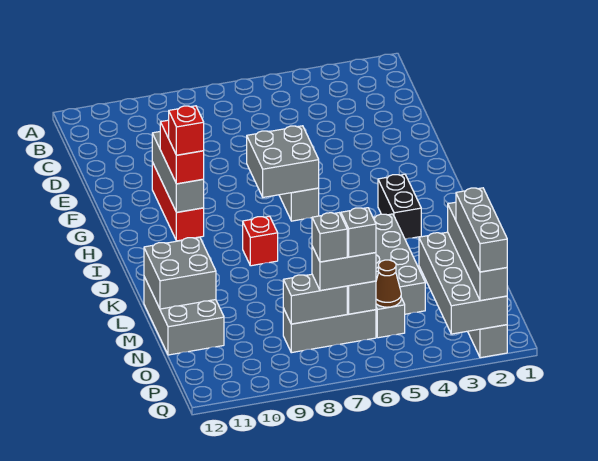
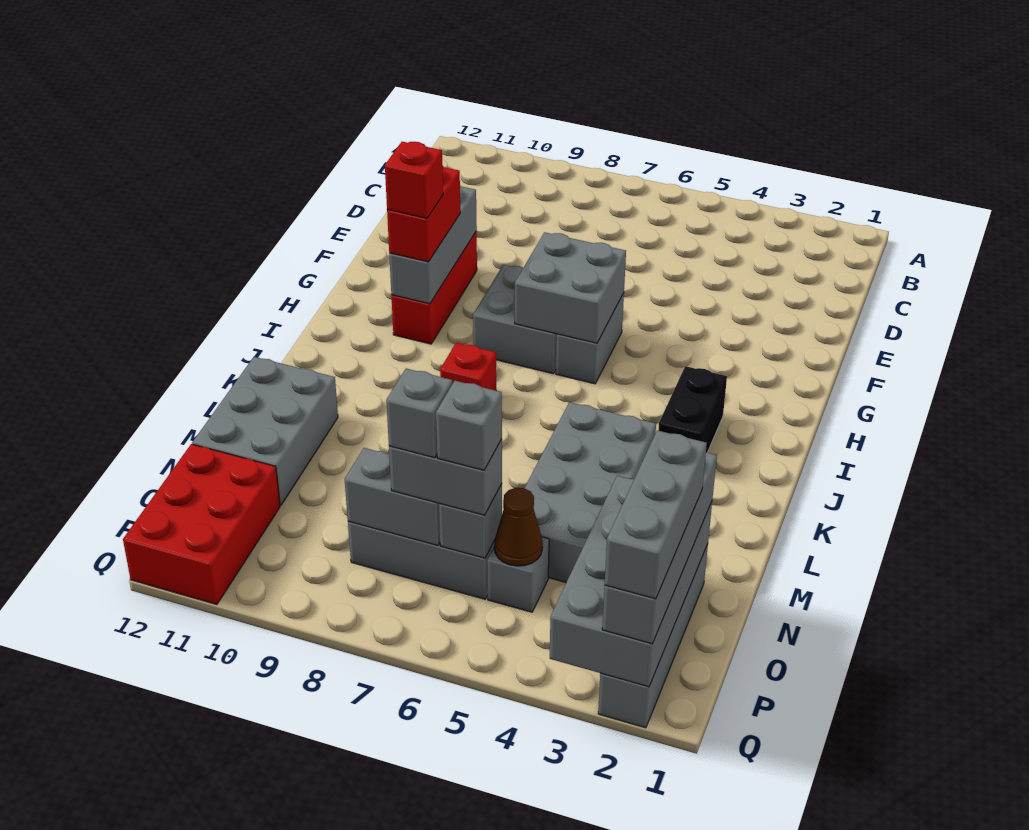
grey brick L11:M12 level 2 -> grey brick G7:H8 level 1
none -> red brick O11:Q12 level 1

